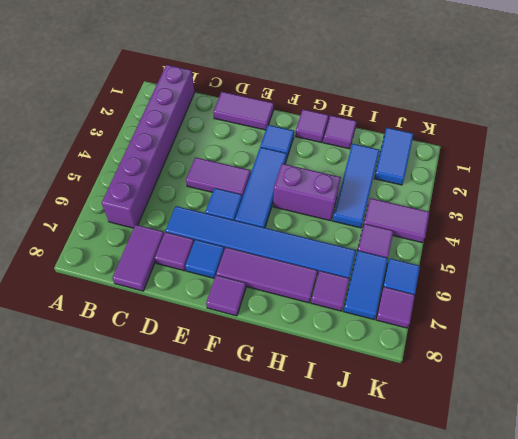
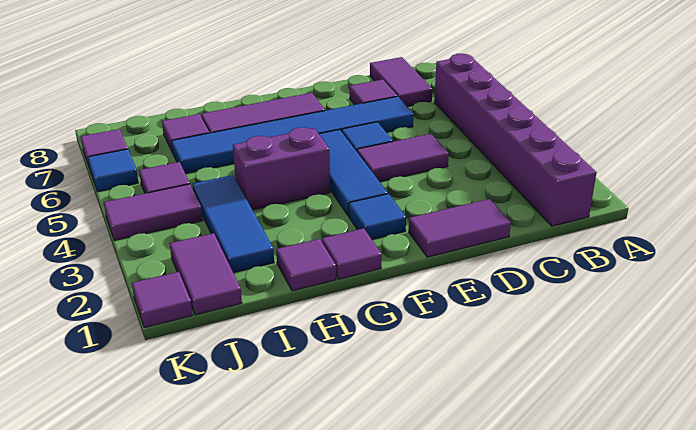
blue tile E7 level 1 -> none
purple tile F8 level 1 -> purple tile K1 level 1
blue tile J1:J2 level 1 -> purple tile J1:J2 level 1
blue tile J6:J7 level 1 -> none

